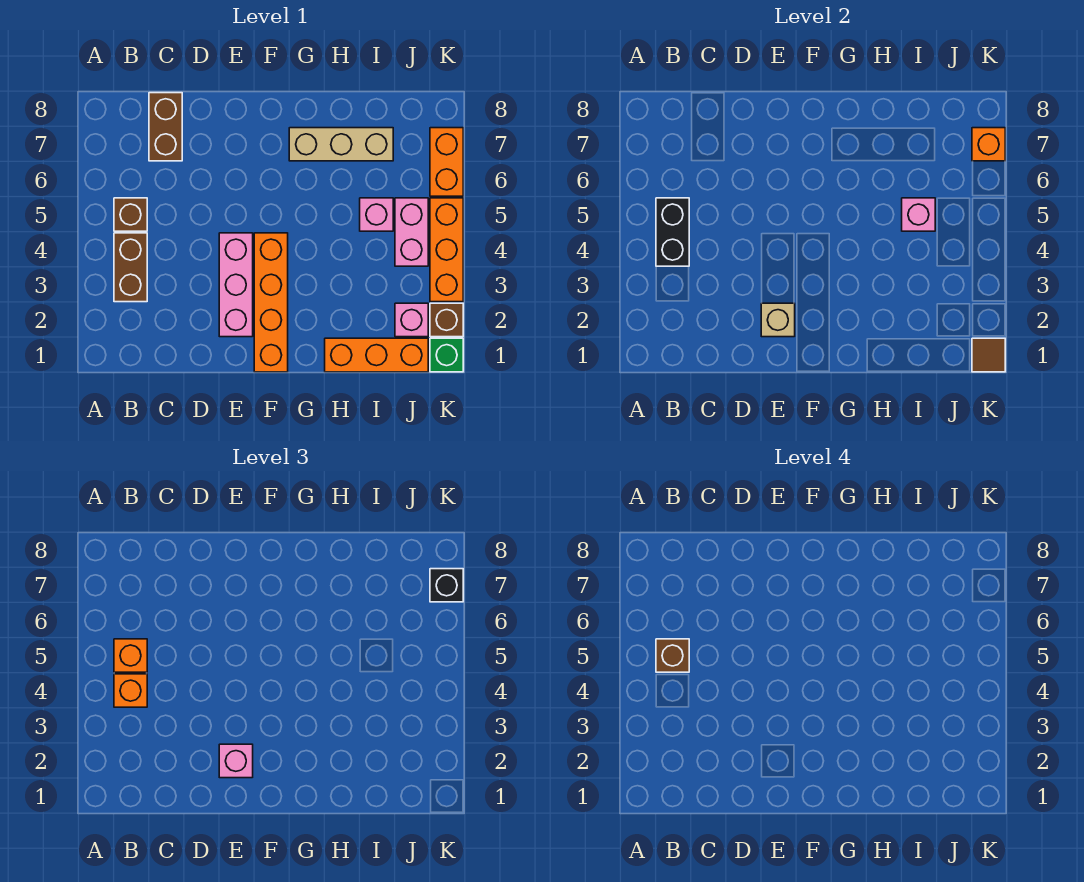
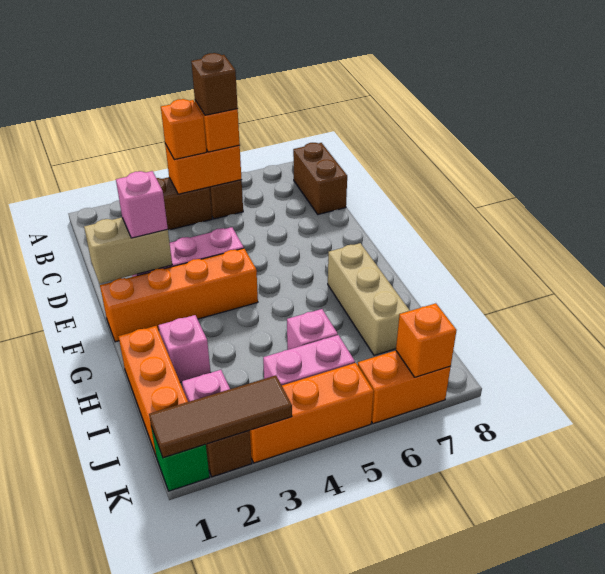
black brick B4:B5 level 2 -> orange brick B4:B5 level 2
brown brick C7:C8 level 1 -> brown brick B8:C8 level 1
tan brick E2 level 2 -> tan brick E1:E2 level 2
pink brick I5 level 2 -> pink brick H2 level 1
brown tile K1 level 2 -> brown tile K1:K3 level 2
black brick K7 level 3 -> none

